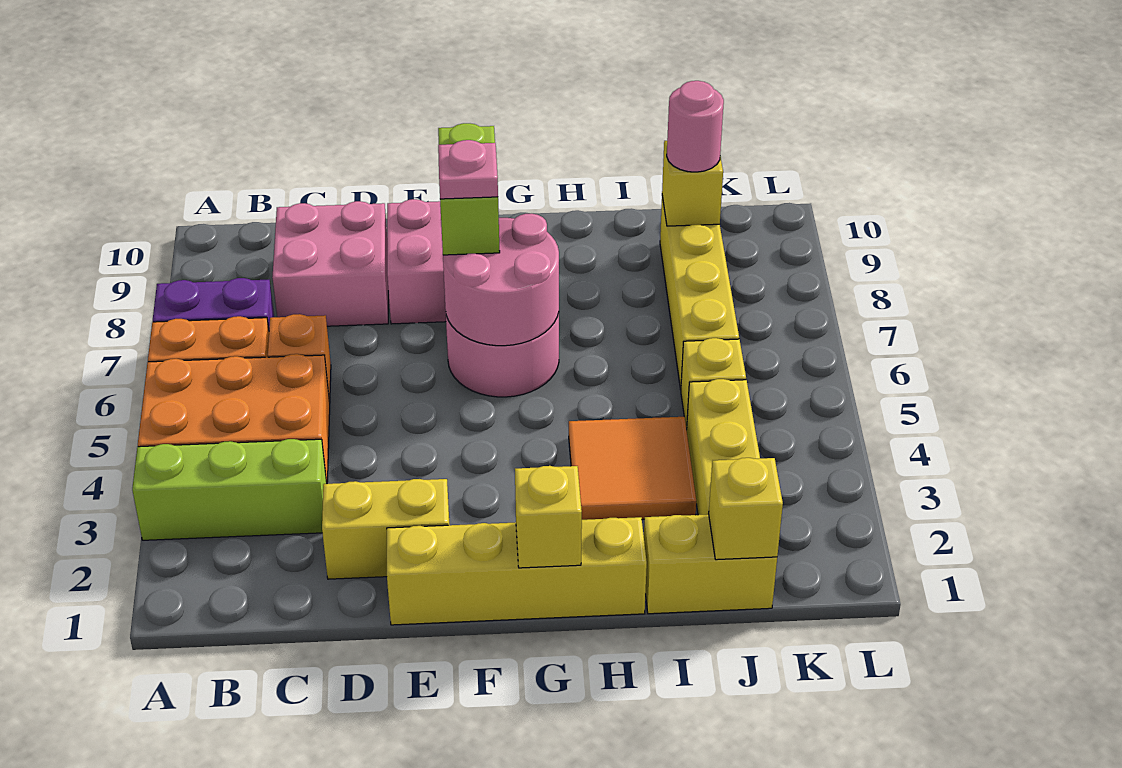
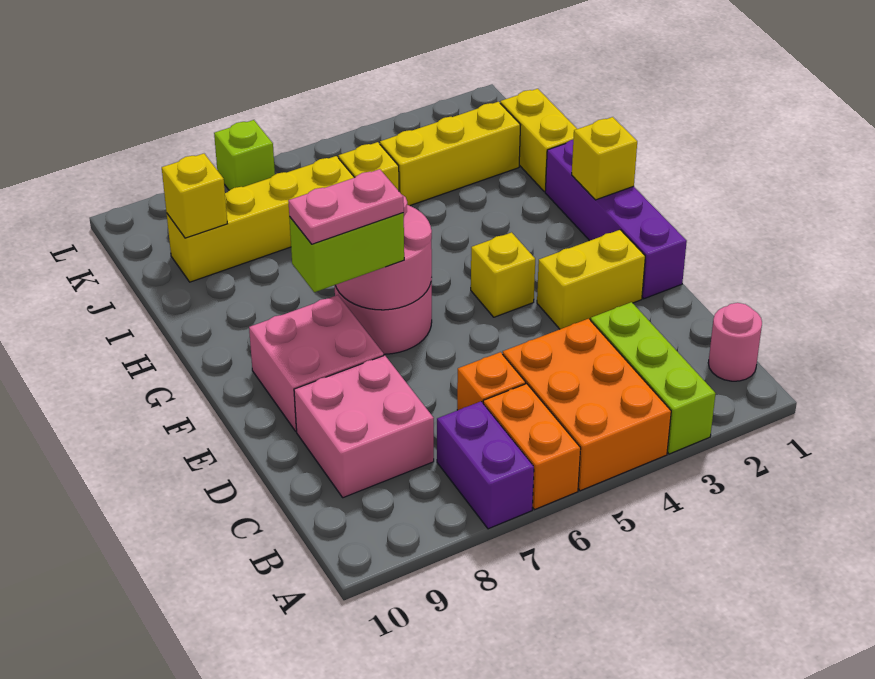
yellow brick D2:E2 level 1 -> yellow brick E2:E3 level 1
yellow brick E1:H1 level 1 -> purple brick E1:H1 level 1
pink plate F7 level 4 -> pink plate F7:F8 level 4
orange tile H3:I4 level 1 -> none
yellow brick J1 level 2 -> yellow brick F4 level 1
pink round brick J9 level 3 -> pink round brick B1 level 1
none -> lime brick L7 level 1

